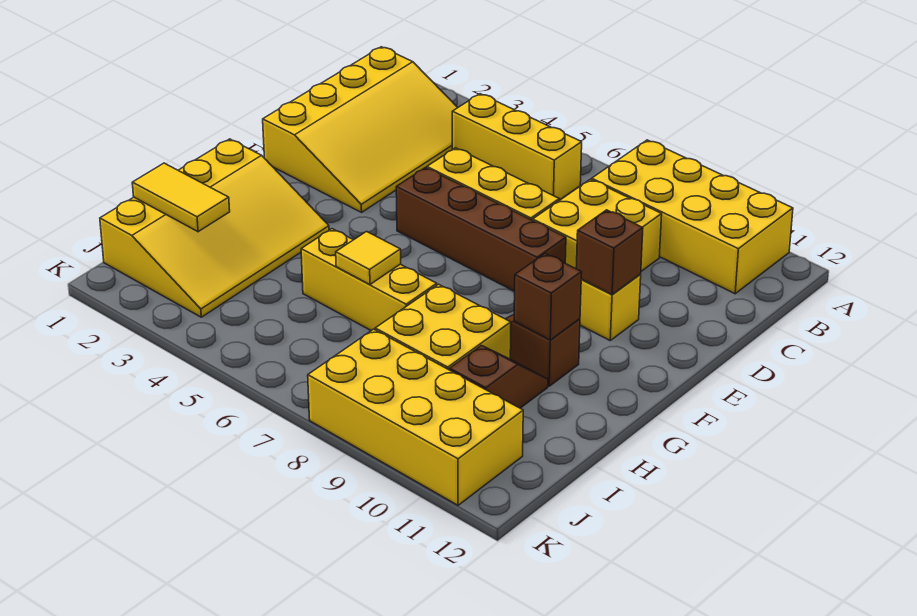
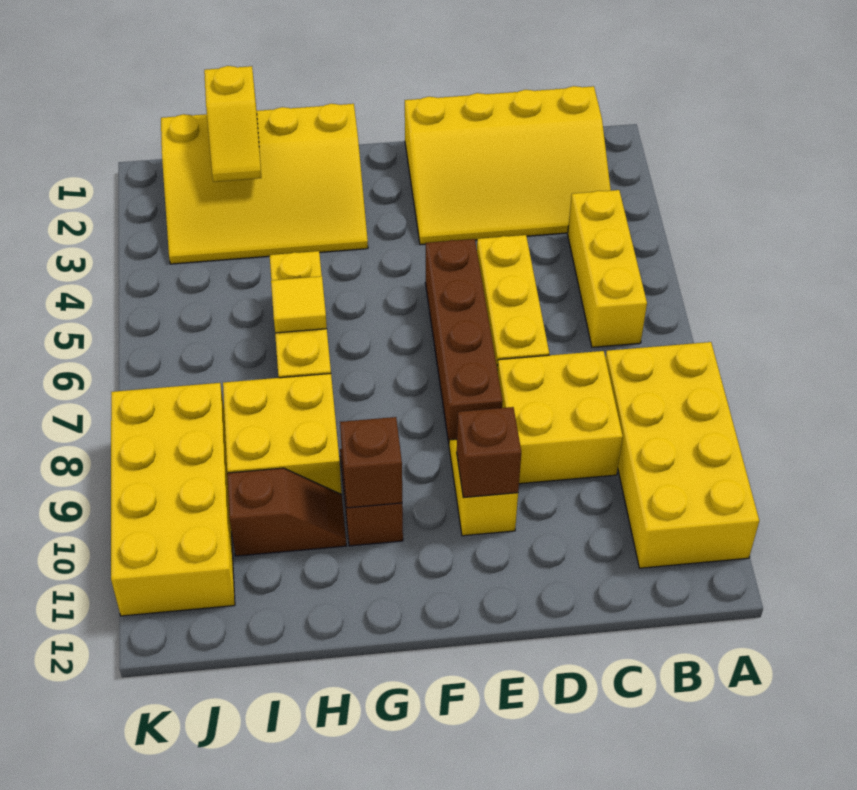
yellow tile I1:I2 level 2 -> yellow slope I1:I2 level 2 top 1

